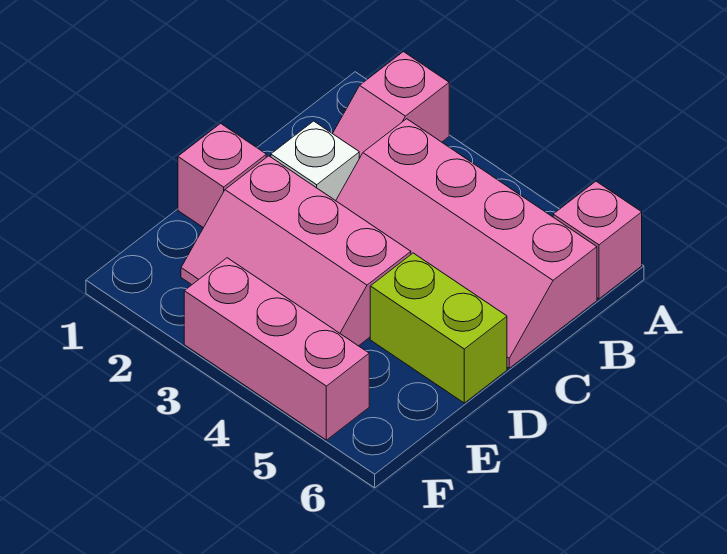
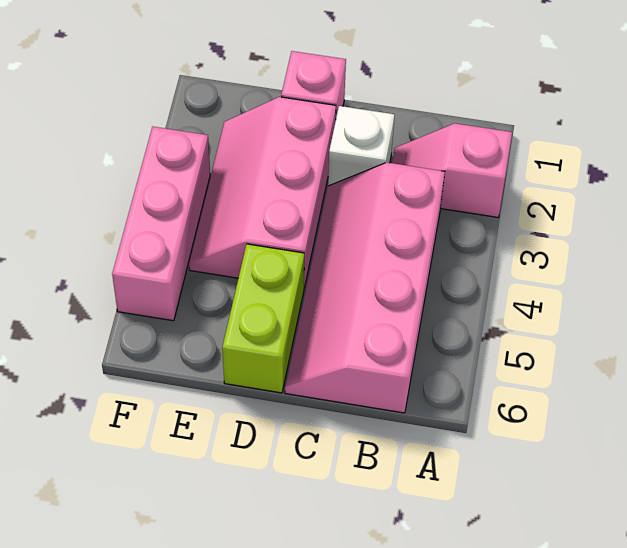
pink brick A6 level 1 -> none

